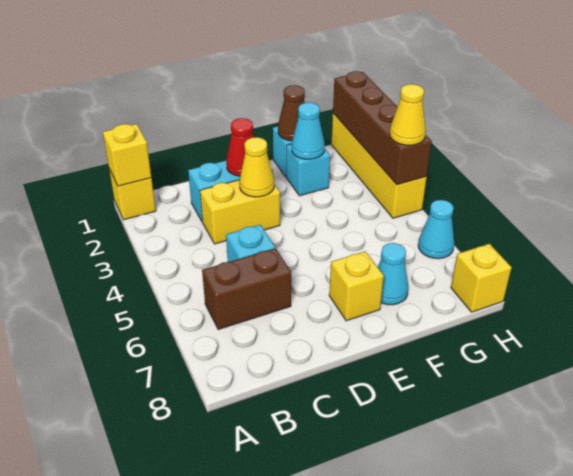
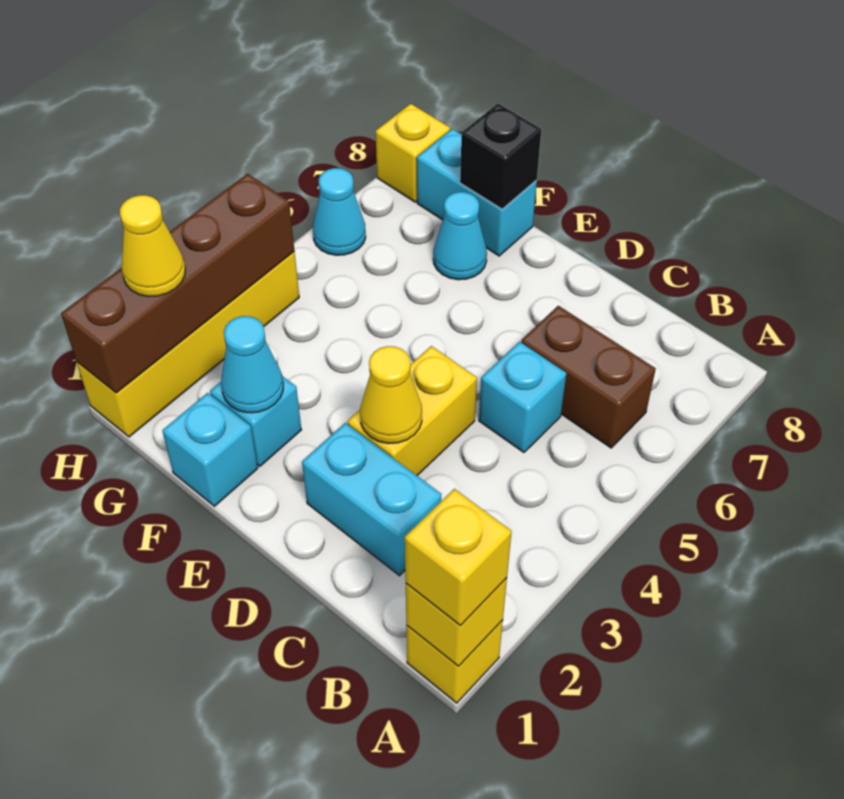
yellow brick C3:D3 level 1 -> yellow brick D3:D4 level 1
red cone D2 level 2 -> none
yellow brick E7 level 1 -> yellow brick A1 level 3
brown cone F1 level 2 -> none
none -> cyan brick F8:G8 level 1
none -> black brick F8 level 2
yellow cone H4 level 3 -> yellow cone H2 level 3

